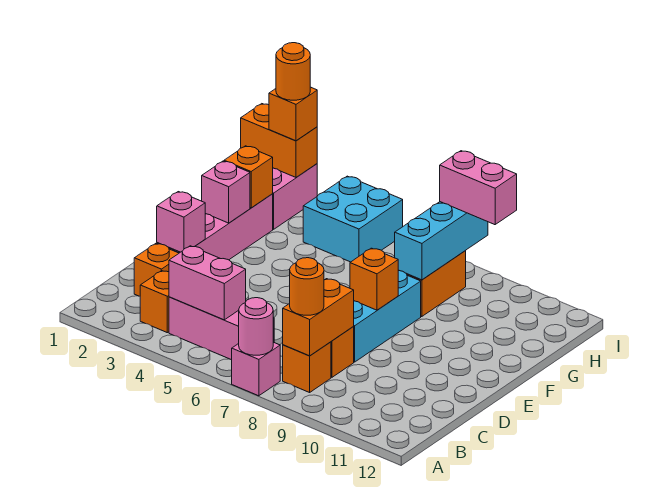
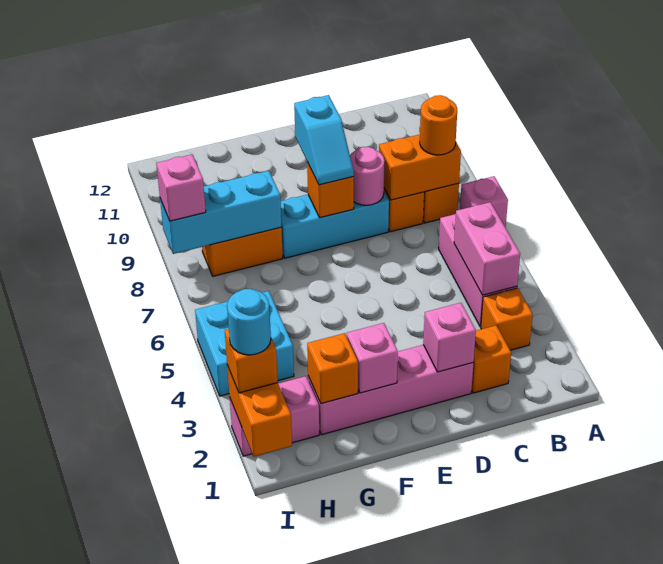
pink round brick A7 level 2 -> pink round brick D8 level 2
none -> cyan slope E8:E9 level 3 top 9
orange round brick I2 level 4 -> cyan round brick I2 level 4
pink brick I8:I9 level 3 -> pink brick I8 level 3

